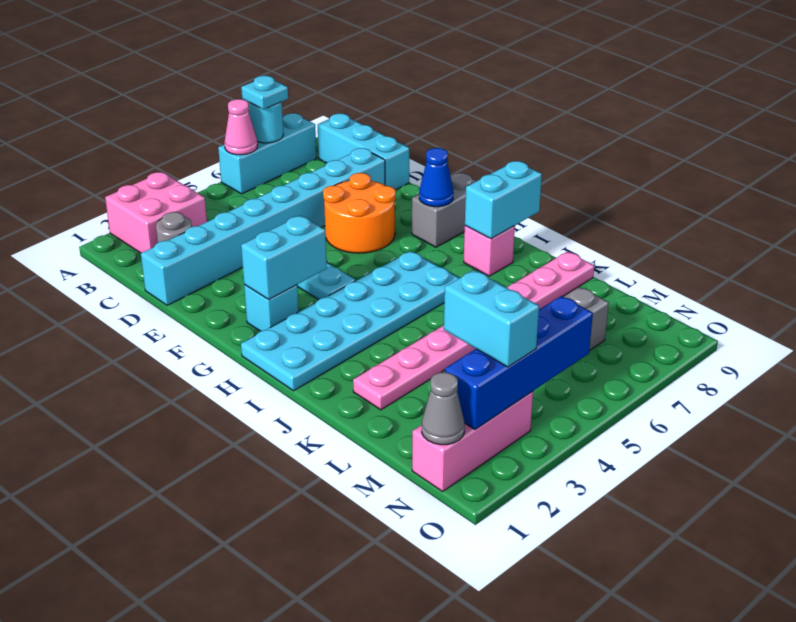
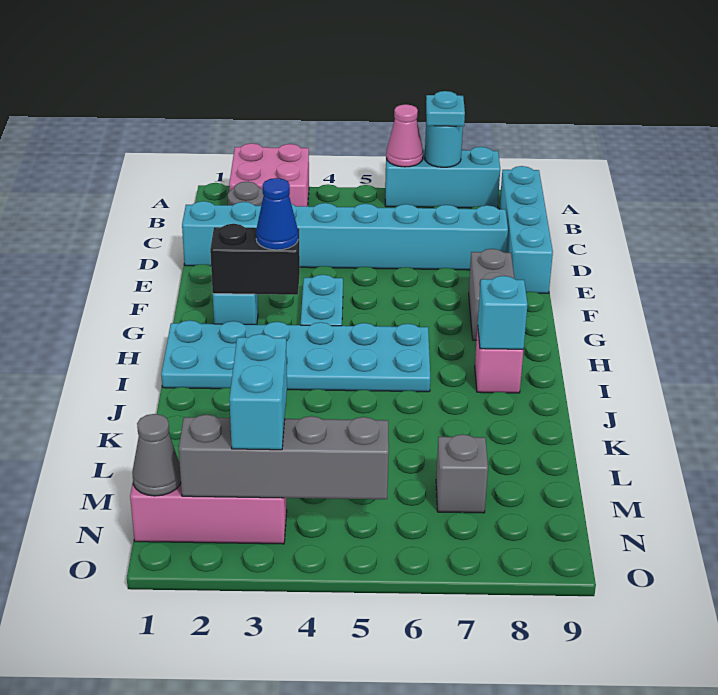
cyan brick B9:D9 level 1 -> cyan brick B9:E9 level 1
orange round brick E6:F7 level 1 -> none
cyan brick G2:G3 level 2 -> black brick G2:G3 level 2
grey brick G8:G9 level 1 -> grey brick F8:G8 level 1
blue cone G8 level 2 -> blue cone G3 level 3
cyan brick I8:I9 level 2 -> cyan brick I8 level 2
pink plate K2:K9 level 1 -> none
blue brick N2:N5 level 2 -> grey brick N2:N5 level 2

